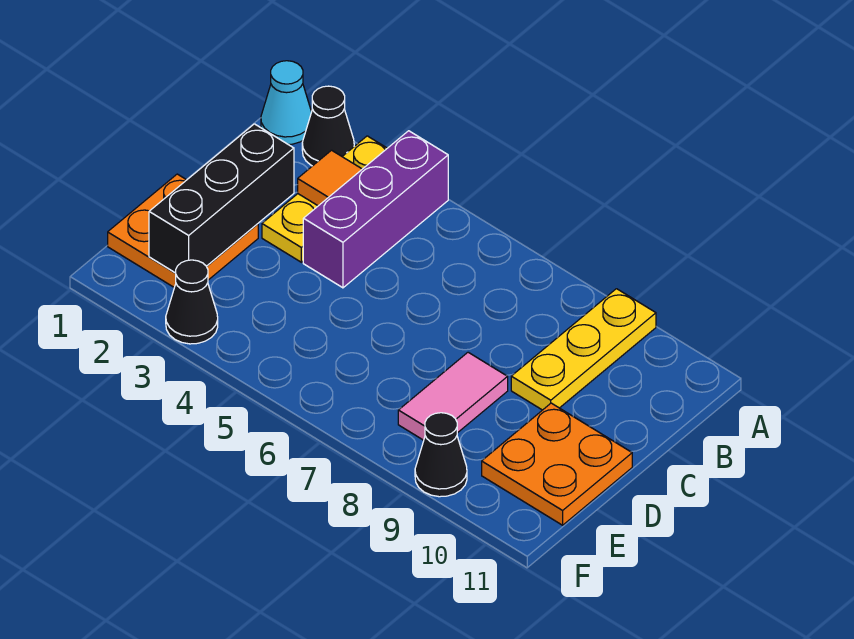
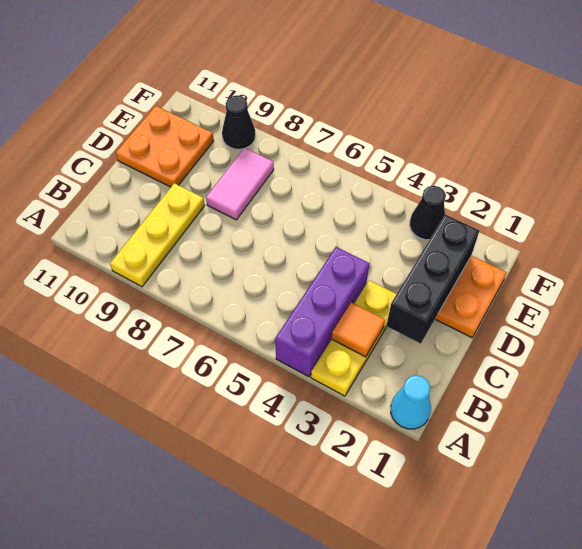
black cone A2 level 1 -> none

